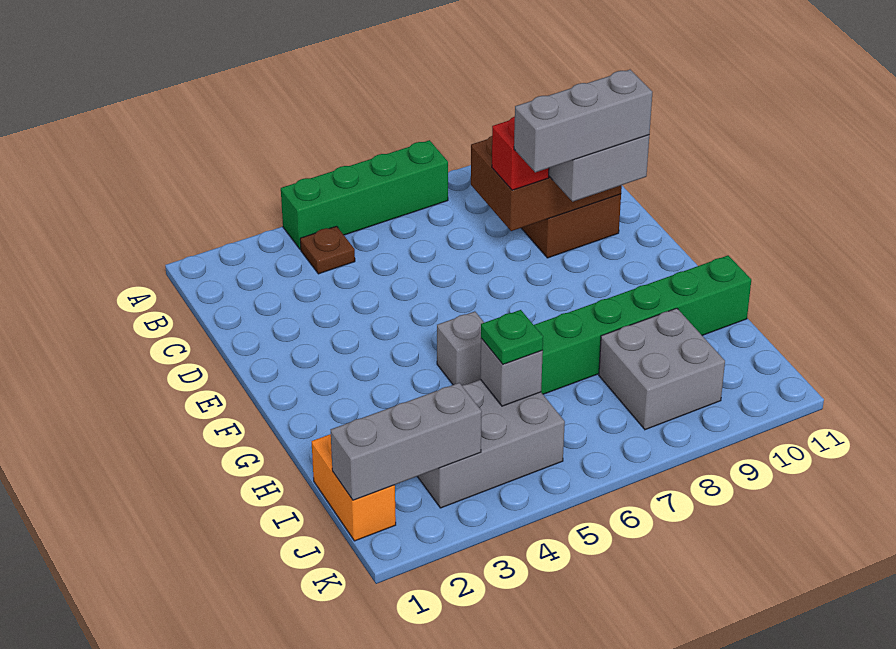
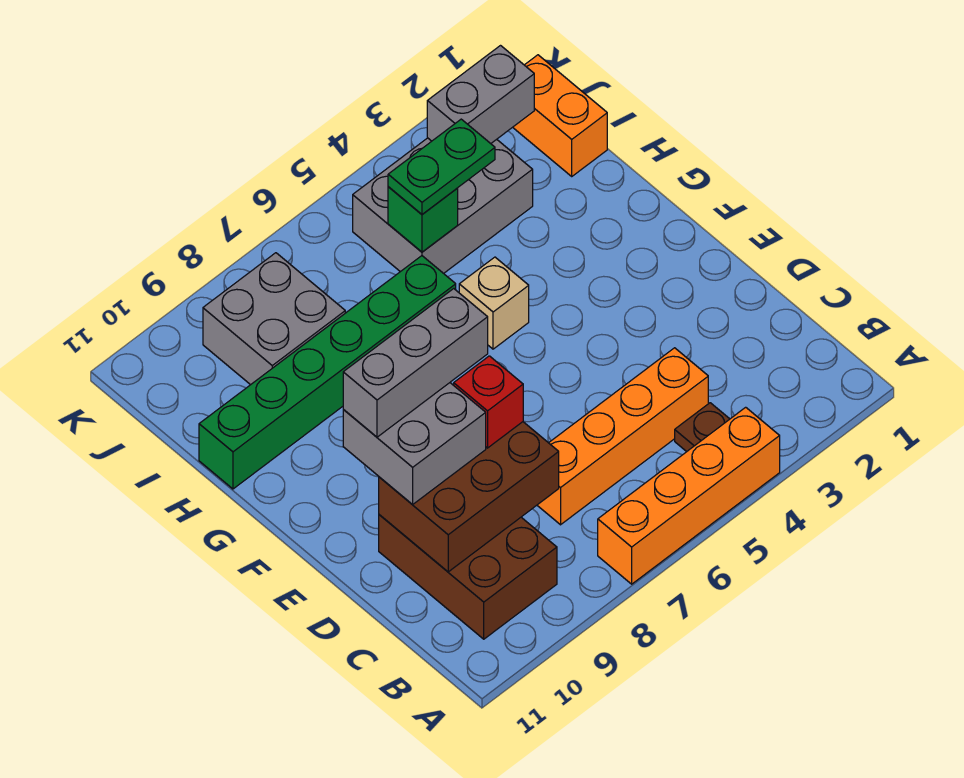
green brick A4:A7 level 1 -> orange brick A4:A7 level 1
none -> orange brick C4:C7 level 1
grey brick G5 level 1 -> tan brick G5 level 1
grey brick I5 level 2 -> green brick I5 level 2
green plate I5 level 3 -> green plate I4:I5 level 3
grey brick J1:J3 level 2 -> grey brick J2:J3 level 2

